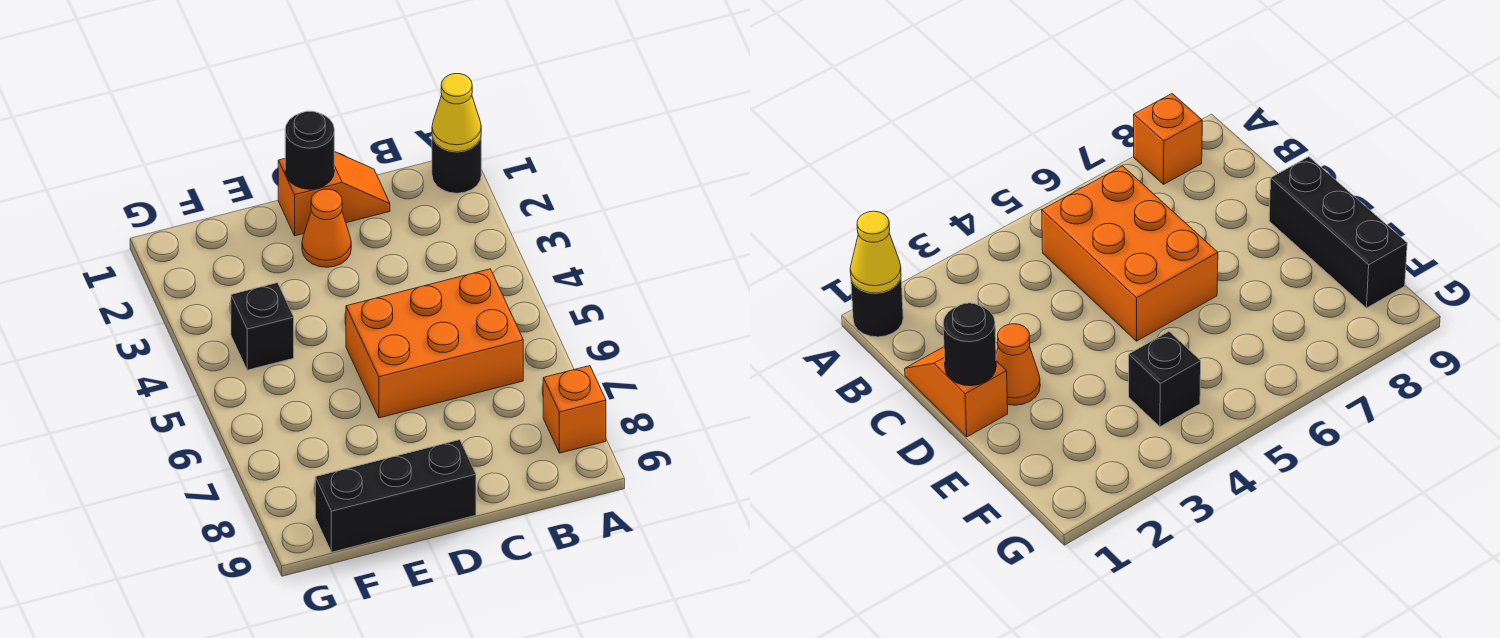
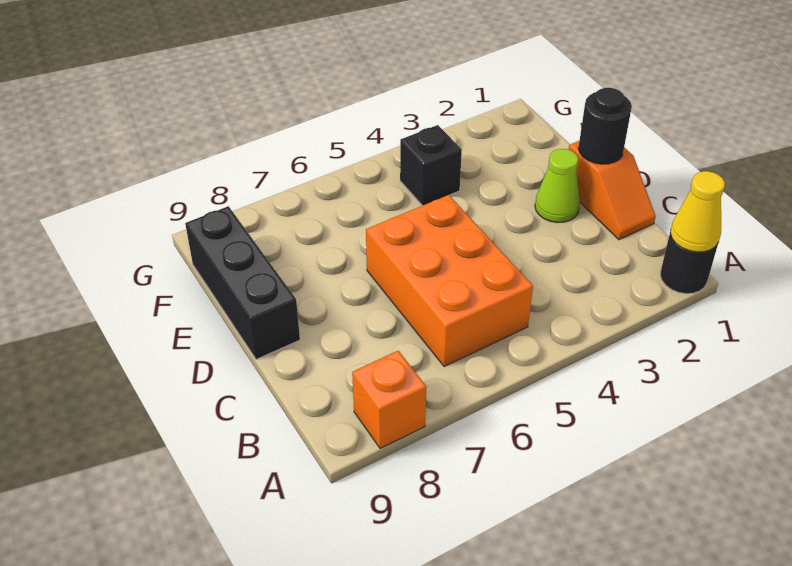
orange cone D2 level 1 -> lime cone D2 level 1

